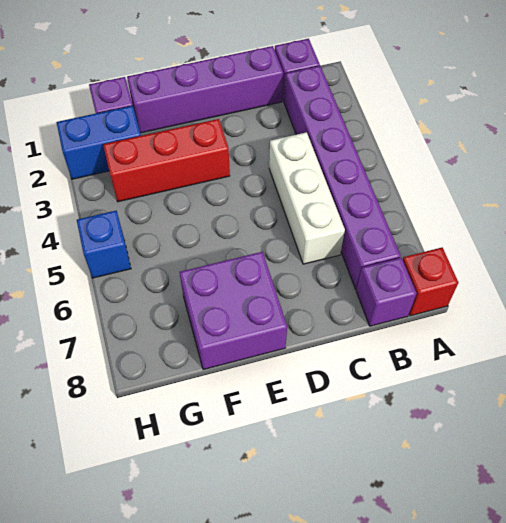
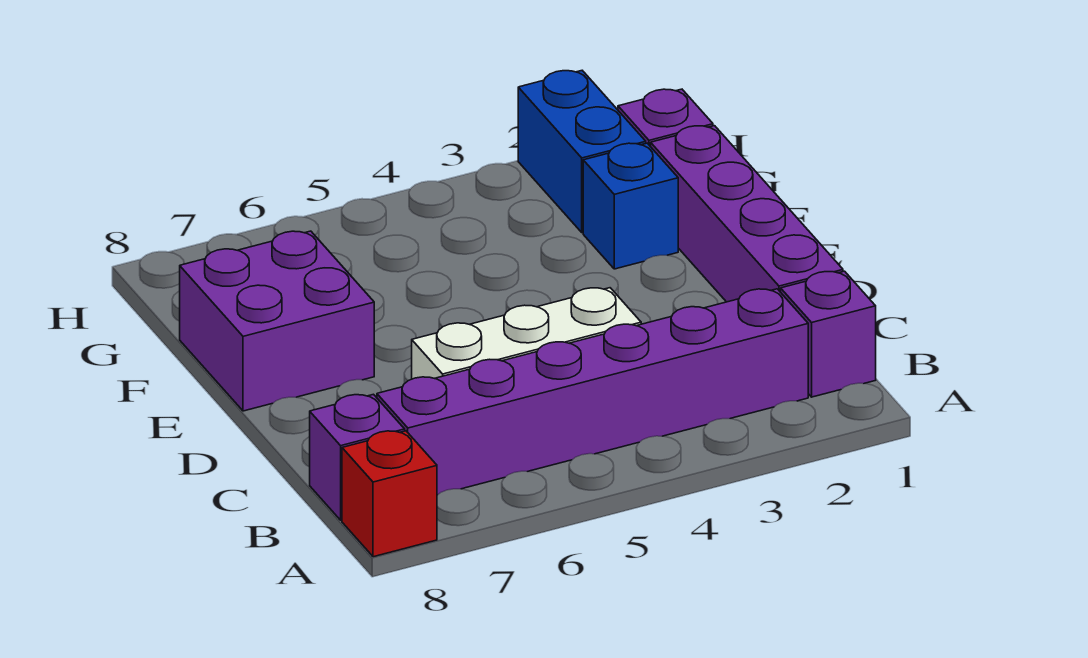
red brick E3:G3 level 1 -> none
blue brick H5 level 1 -> blue brick F2 level 1

